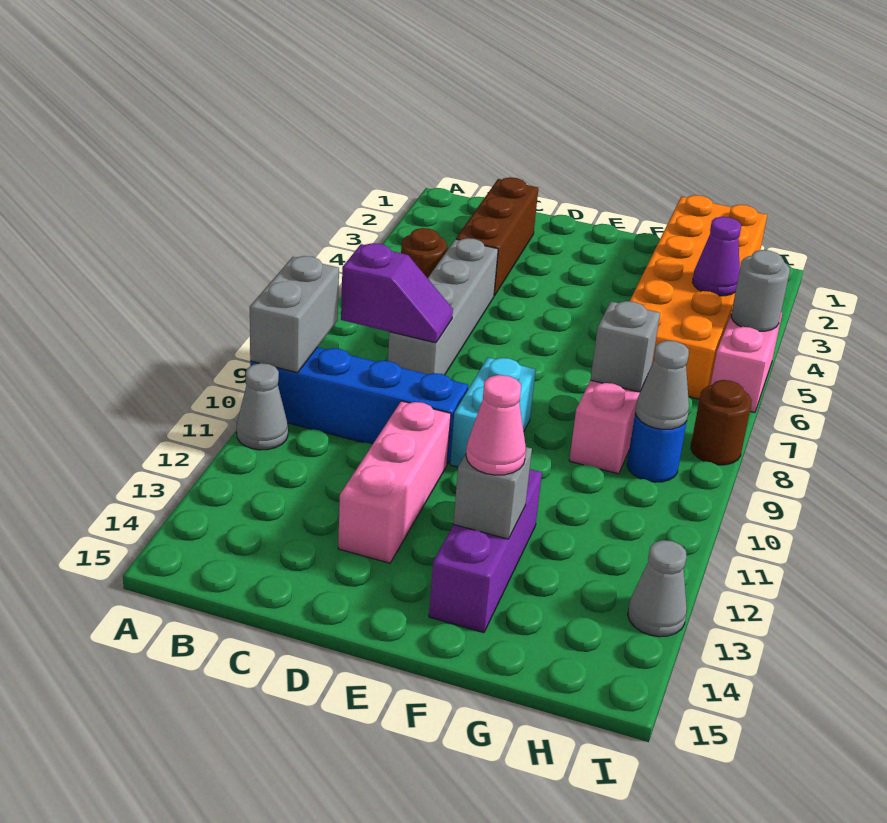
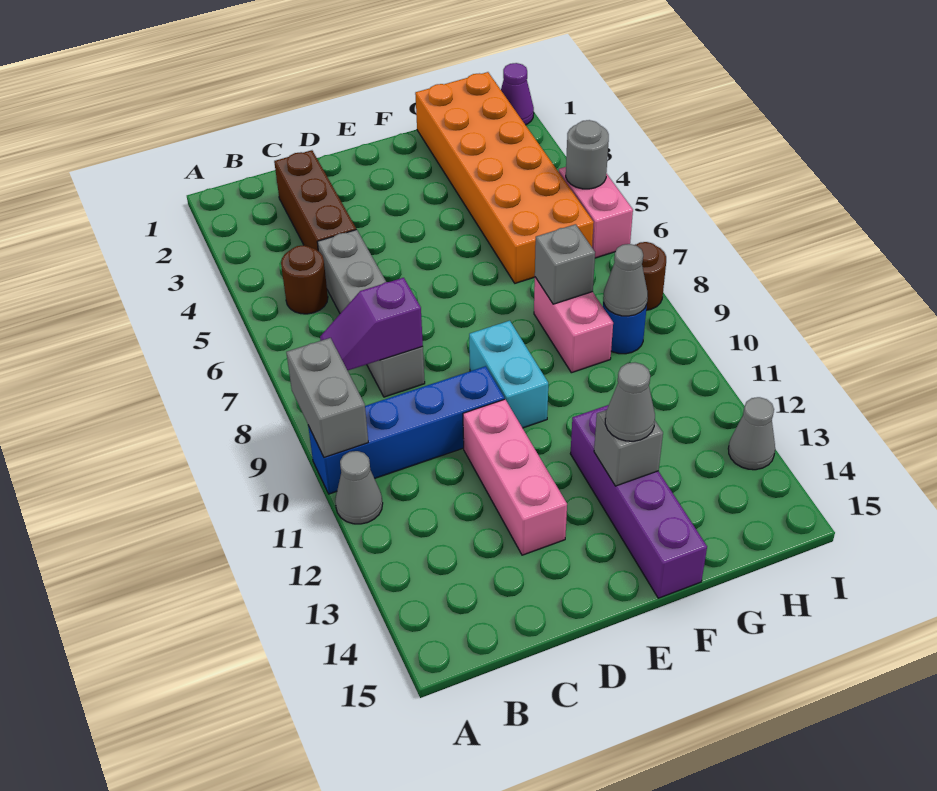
purple slope B8:C8 level 2 top B -> purple slope B8:C8 level 2 top C
purple brick F12:F14 level 1 -> purple brick F12:F15 level 1
pink cone F13 level 3 -> grey cone F13 level 3
purple cone H4 level 2 -> purple cone I1 level 1

